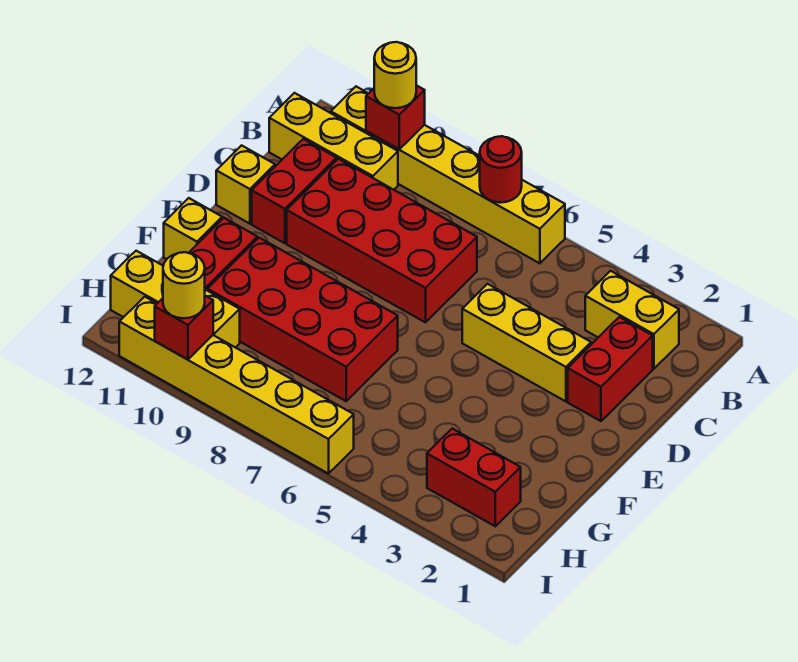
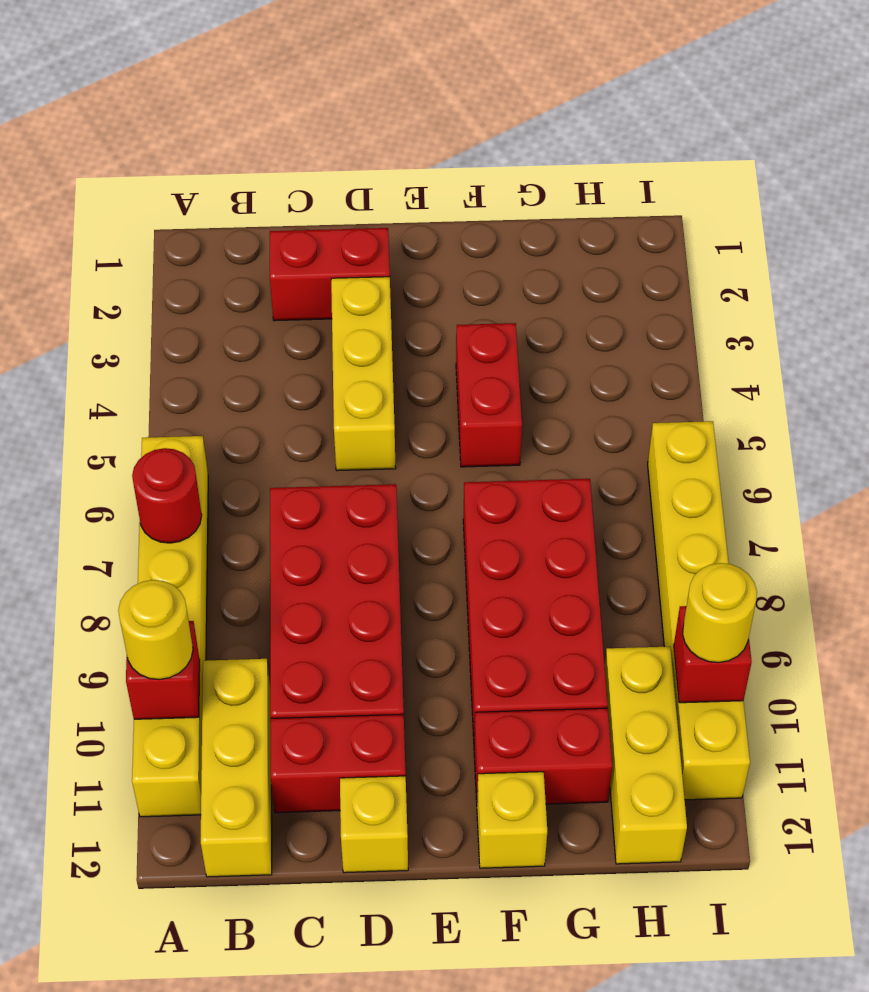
yellow brick B2:B3 level 1 -> none
red brick H2:H3 level 1 -> red brick F4:F5 level 1

